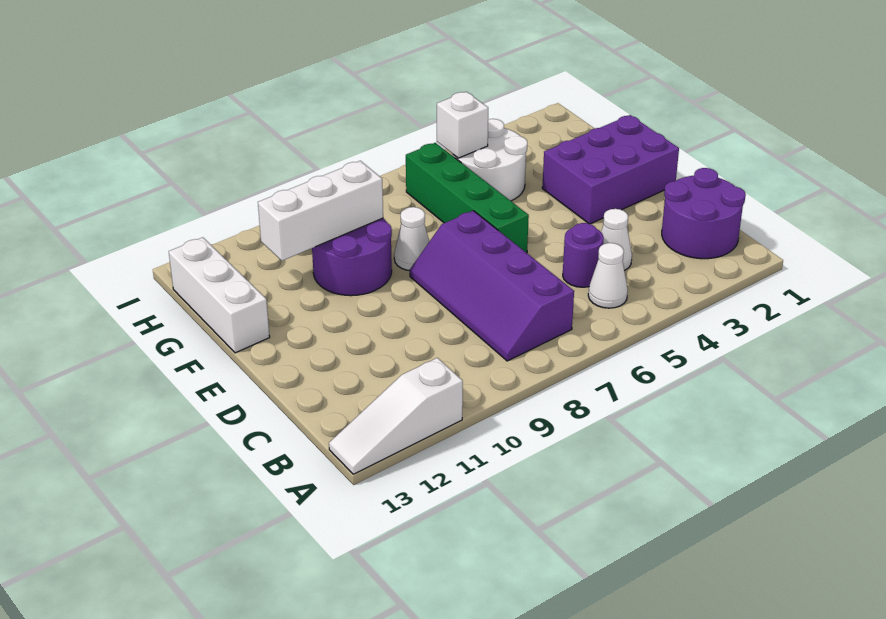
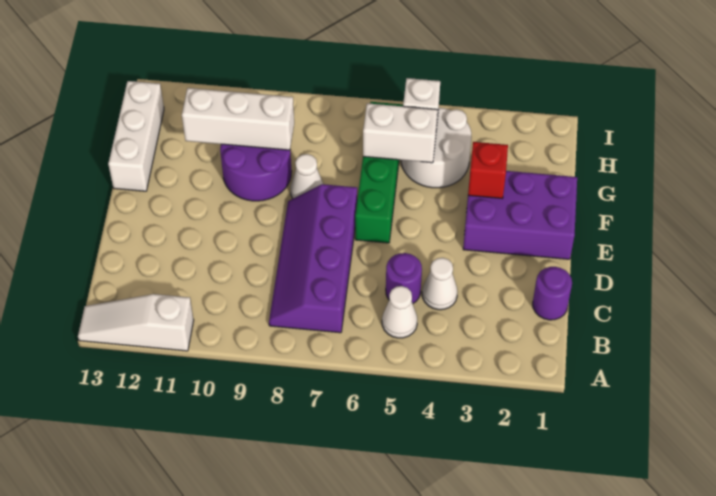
purple round brick B1:C2 level 1 -> purple round brick C1 level 1
none -> red brick F3 level 2
none -> white brick G5:G6 level 2

